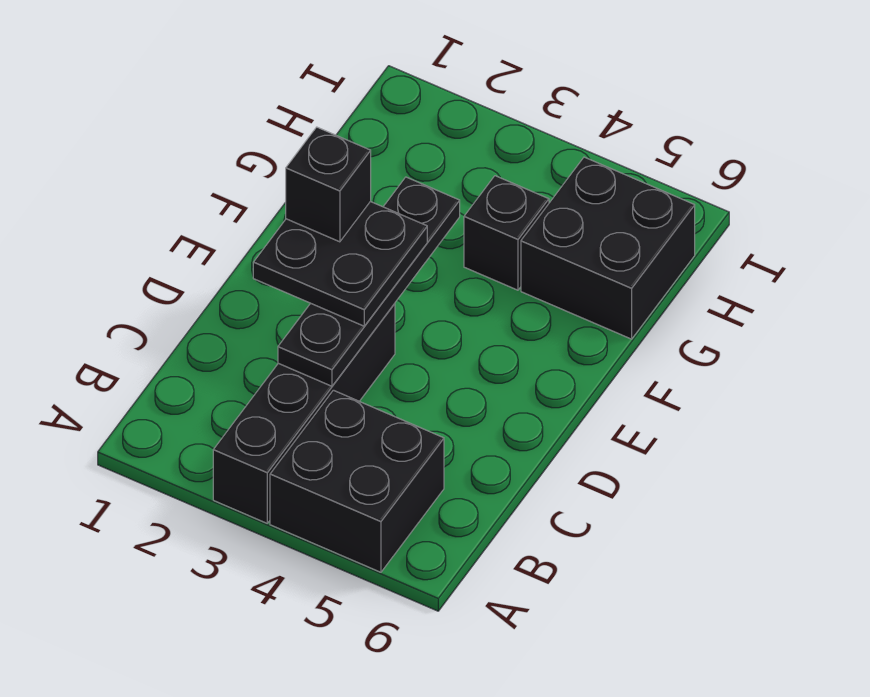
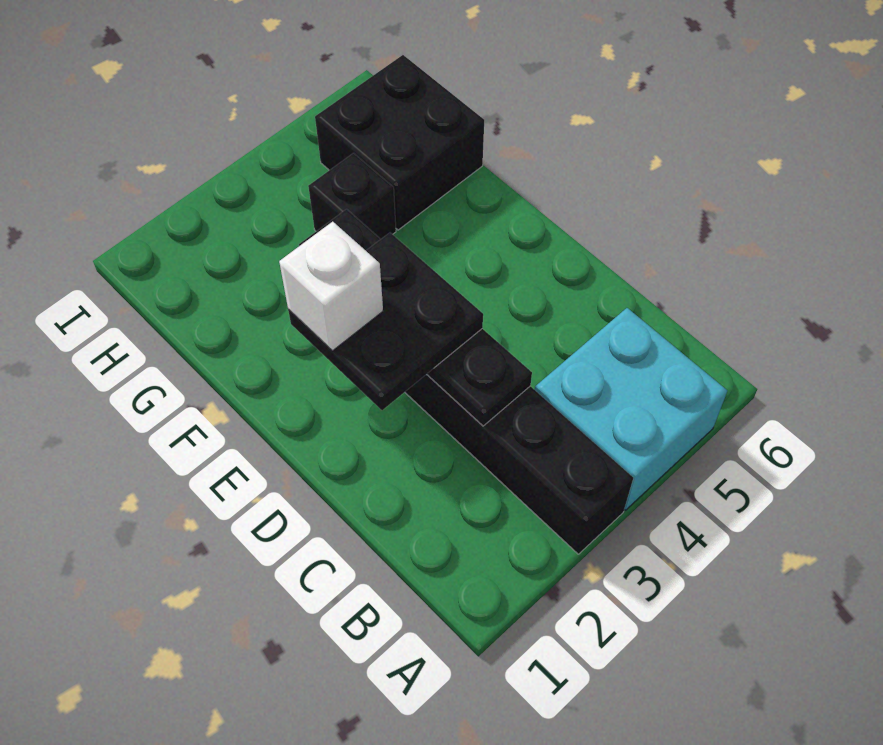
black brick A4:B5 level 1 -> cyan brick A4:B5 level 1
black brick E2 level 4 -> white brick E2 level 4

